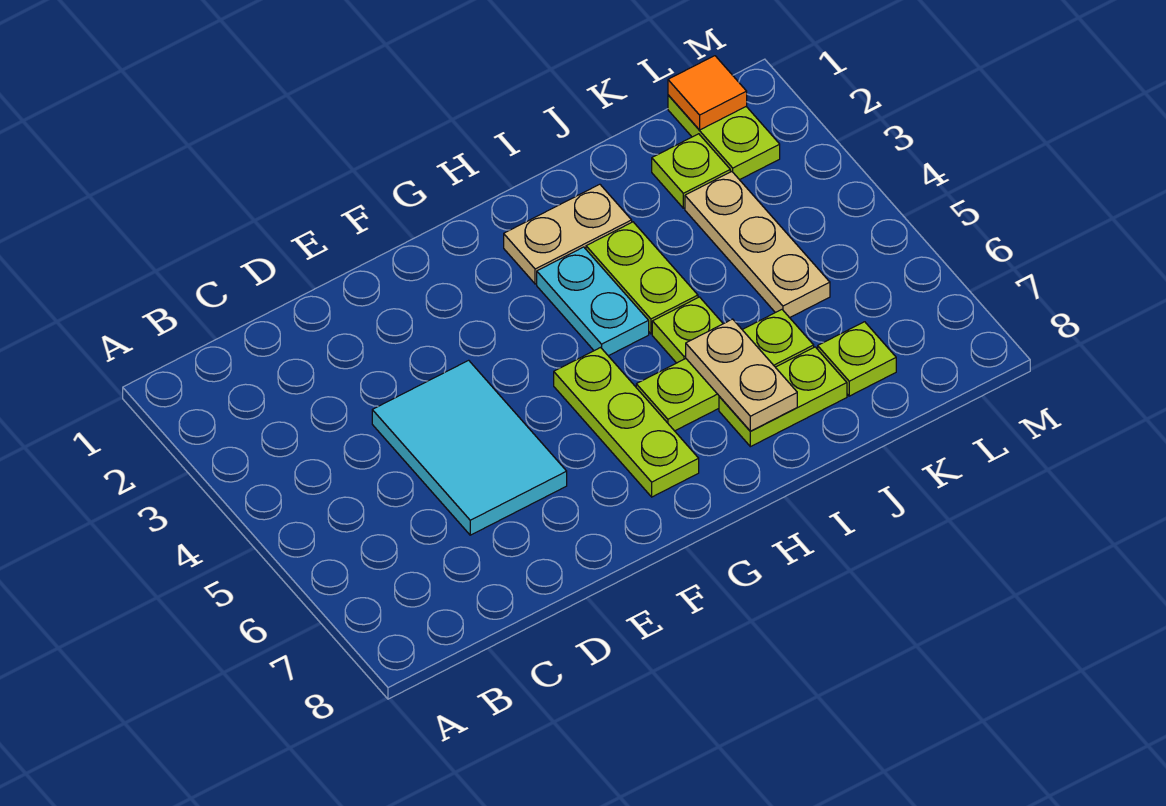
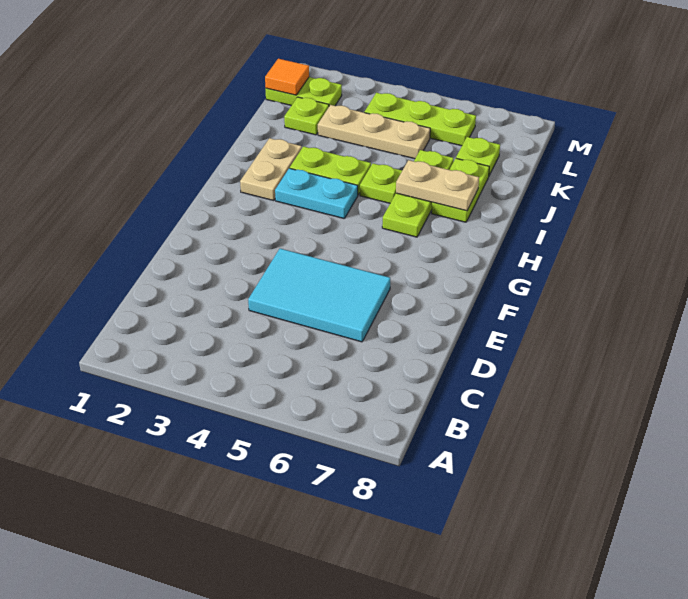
lime plate G5:G7 level 1 -> lime plate L4:L6 level 1

